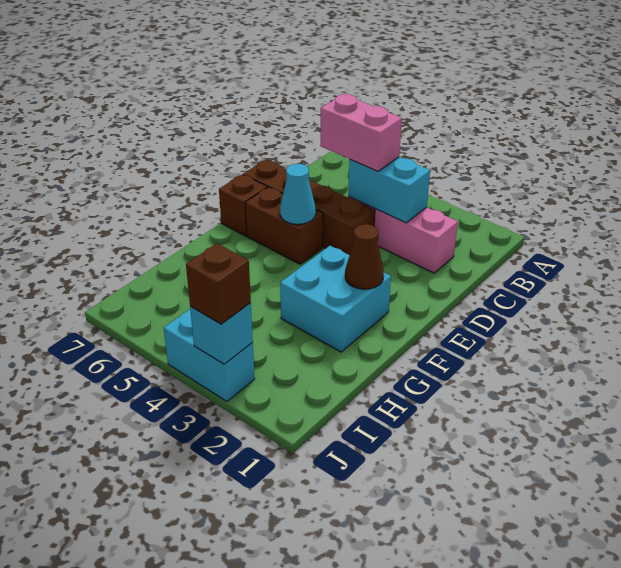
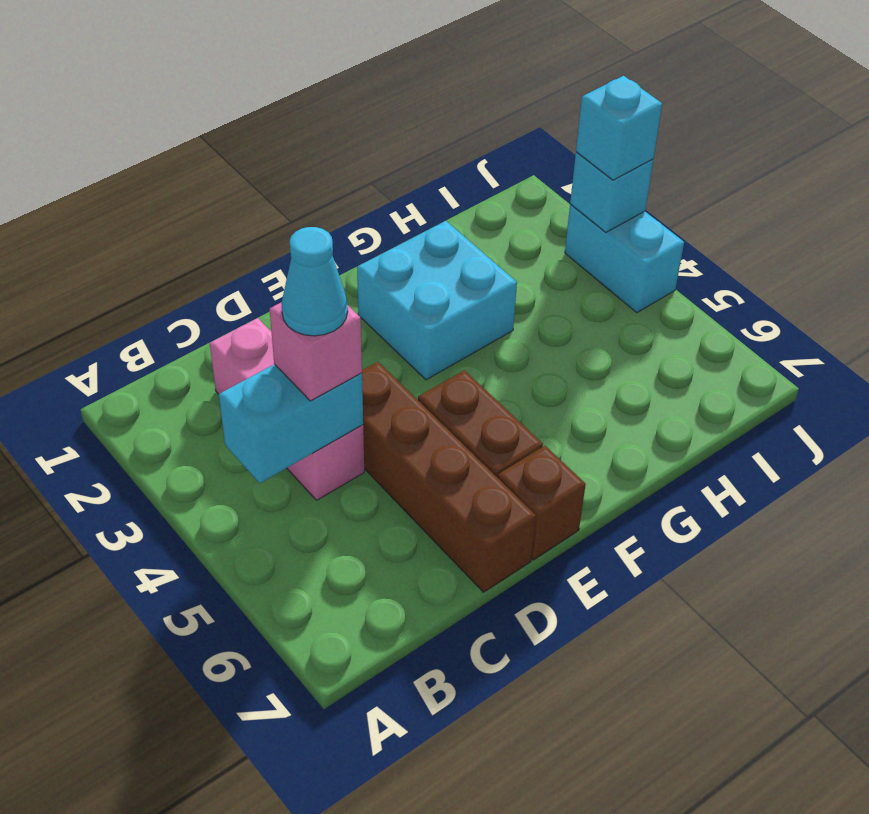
cyan brick C3:C4 level 2 -> cyan brick B4:C4 level 2
pink brick C4:C5 level 3 -> pink brick C4 level 3
cyan cone E5 level 2 -> cyan cone C4 level 4
brown cone F2 level 2 -> none
brown brick J3 level 3 -> cyan brick J3 level 3

